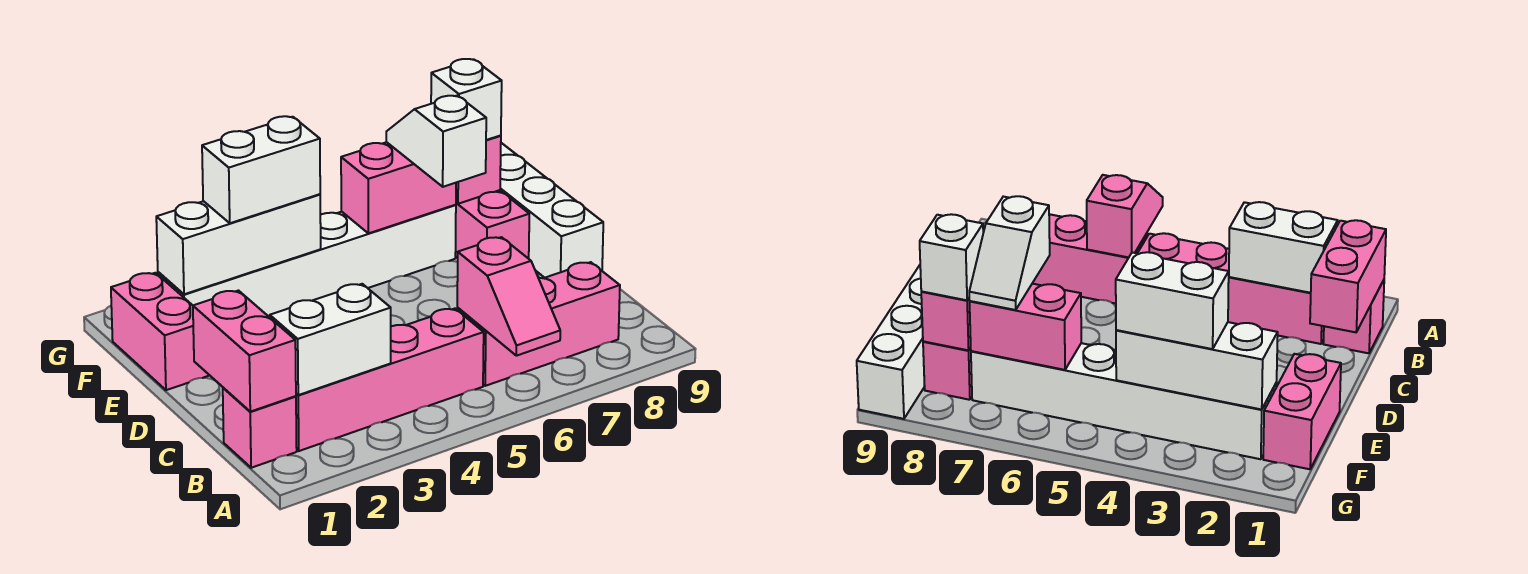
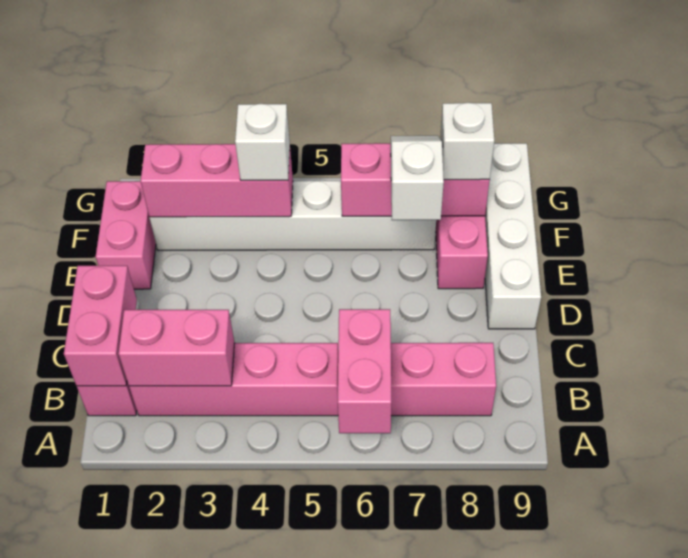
pink slope A6:B6 level 2 top B -> pink brick A6:B6 level 2
white brick B2:B3 level 2 -> pink brick B2:B3 level 2
white brick F2:F4 level 2 -> pink brick F2:F4 level 2
white brick F3:F4 level 3 -> white brick F4 level 3

